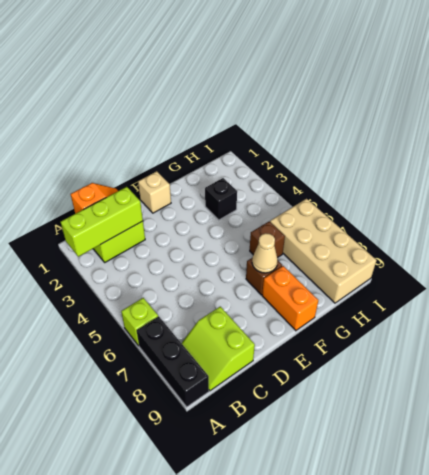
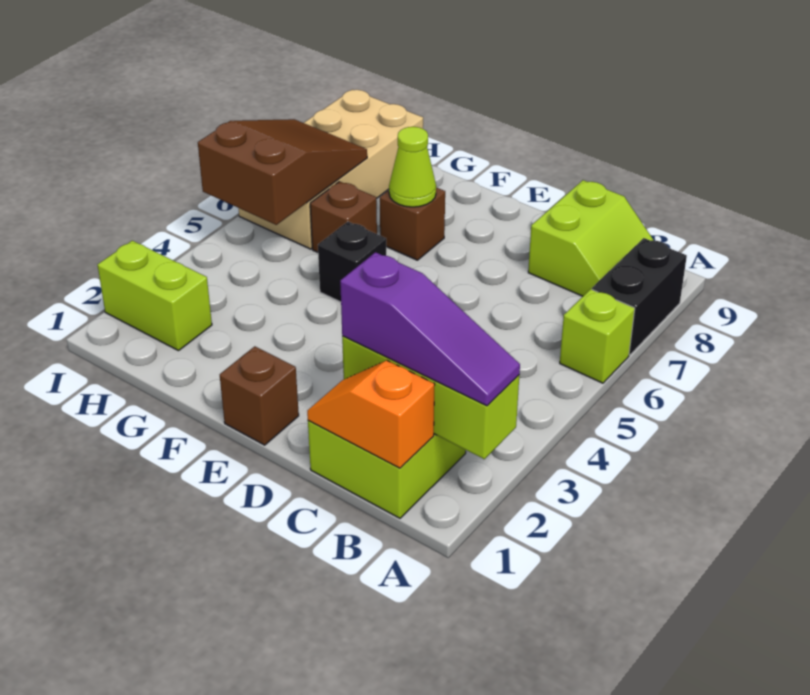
none -> purple slope A2:C2 level 3 top C
black brick A7:A9 level 1 -> black brick A7:A8 level 1
tan brick E1 level 1 -> brown brick E1 level 1
tan cone F7 level 2 -> lime cone F7 level 2
orange brick F8:F9 level 1 -> none
black brick G3 level 1 -> black brick F5 level 1
none -> lime brick H2:I2 level 1
none -> brown slope H5:I7 level 2 top 5

